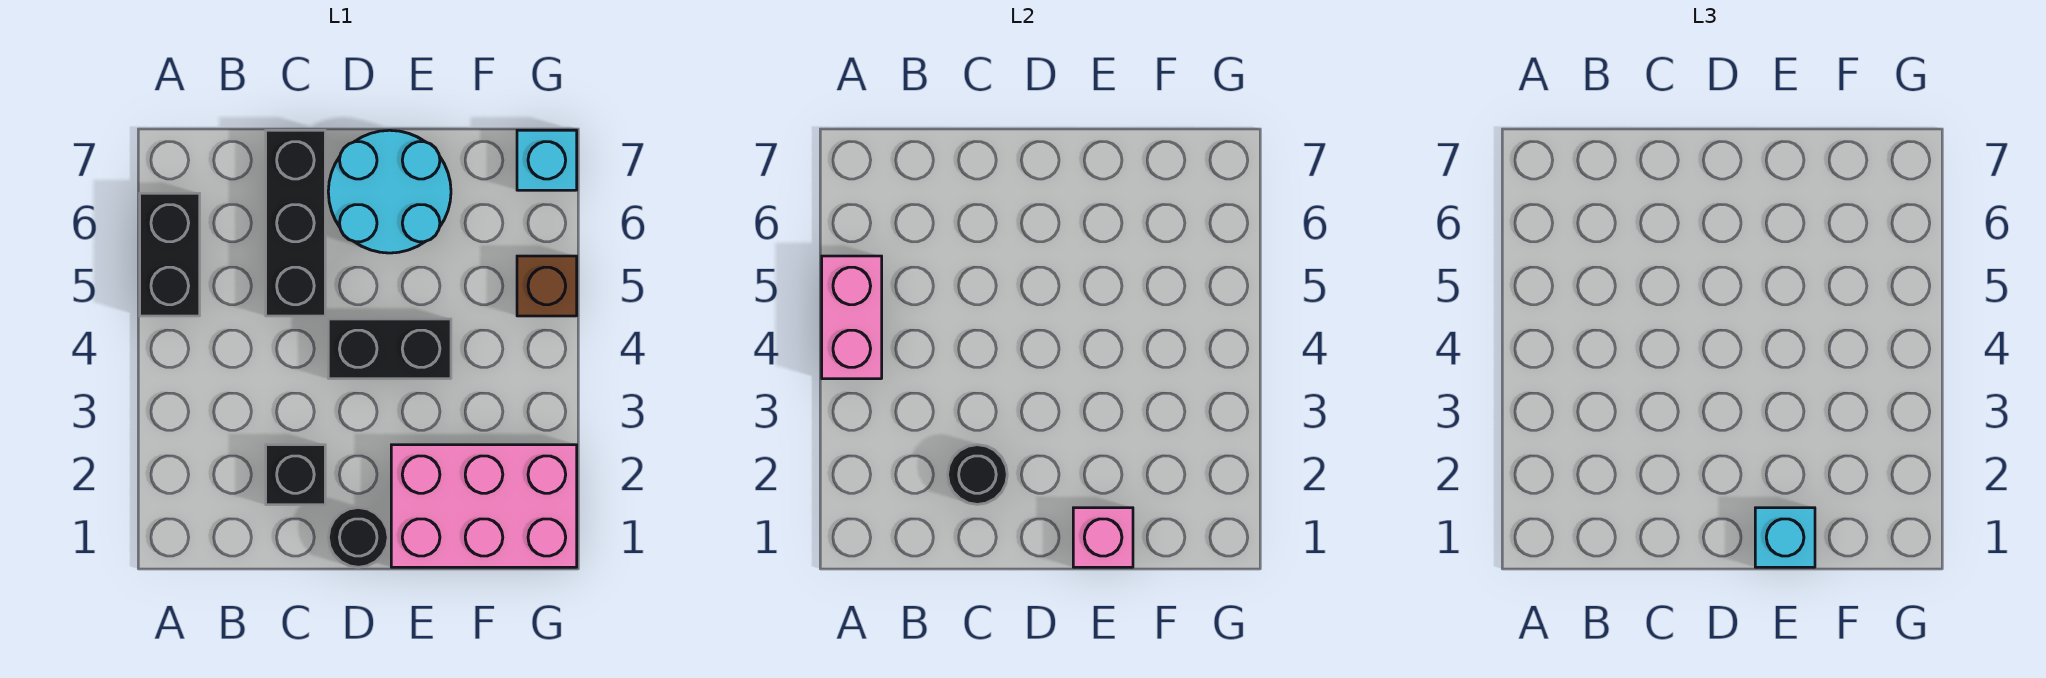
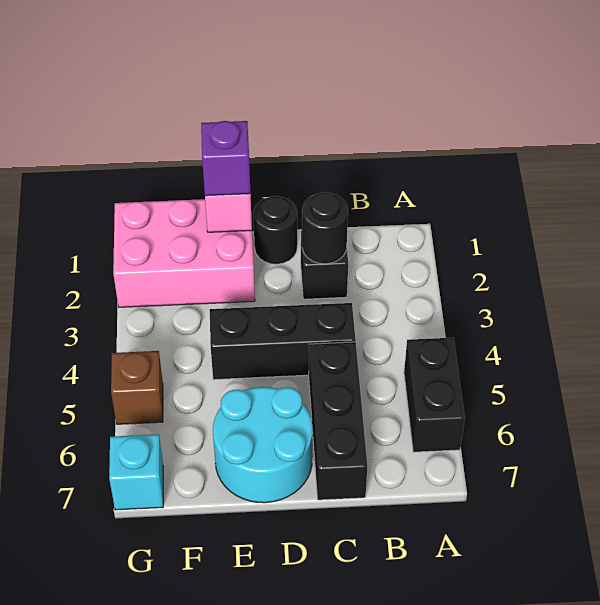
pink brick A4:A5 level 2 -> none
black brick D4:E4 level 1 -> black brick C4:E4 level 1
cyan brick E1 level 3 -> purple brick E1 level 3

